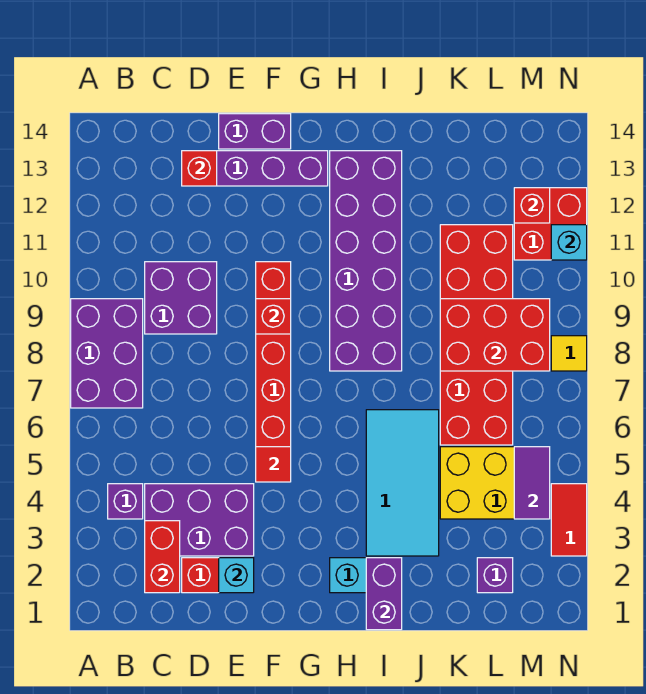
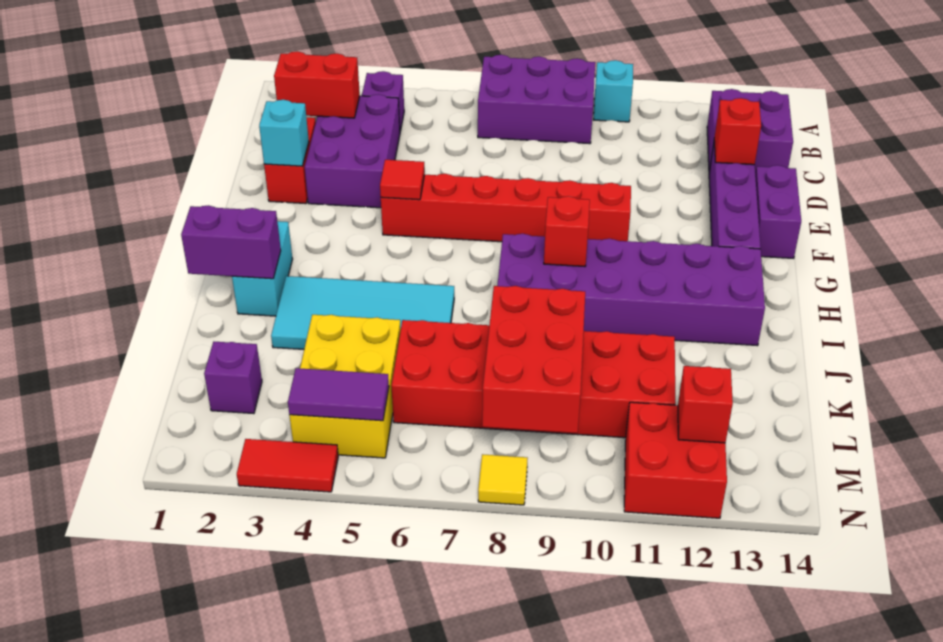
purple brick C9:D10 level 1 -> purple brick B13:C14 level 1
red brick F9 level 2 -> red brick H9 level 2
cyan brick N11 level 2 -> cyan brick A10 level 1

